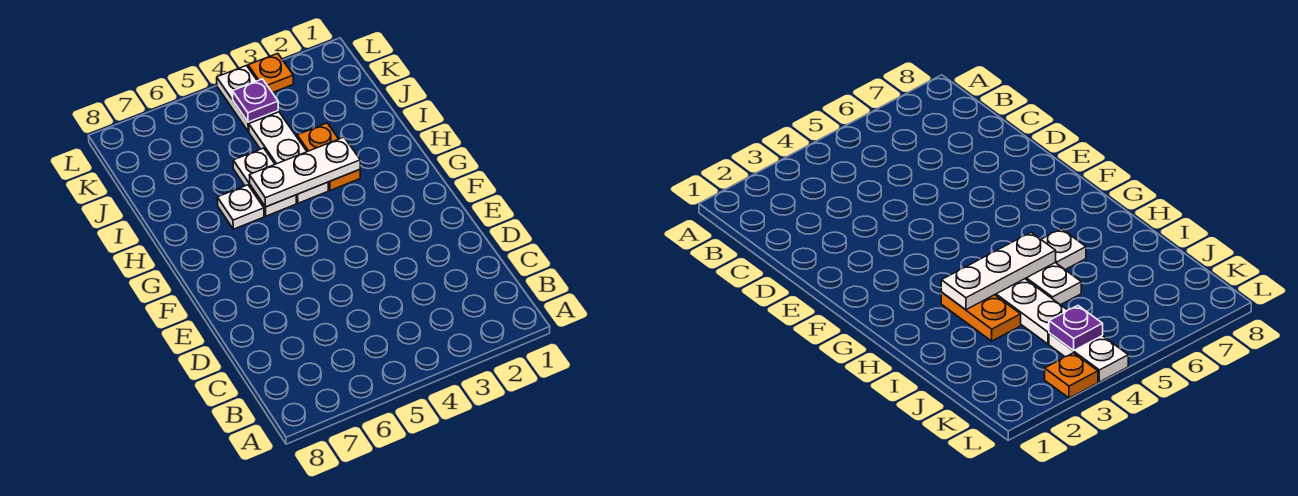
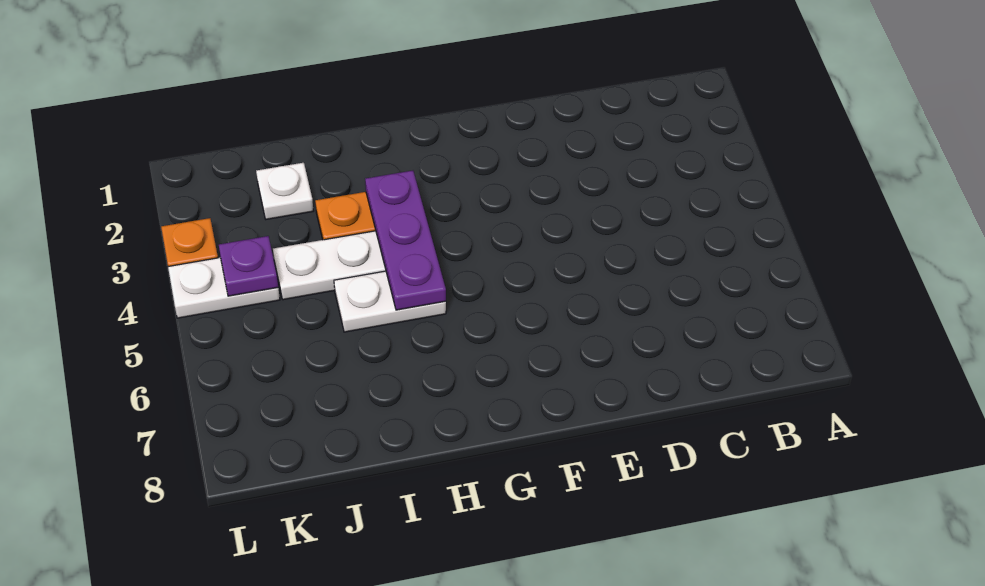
white plate H3:H5 level 2 -> purple plate H3:H5 level 2
white plate H6 level 1 -> white plate J2 level 1

